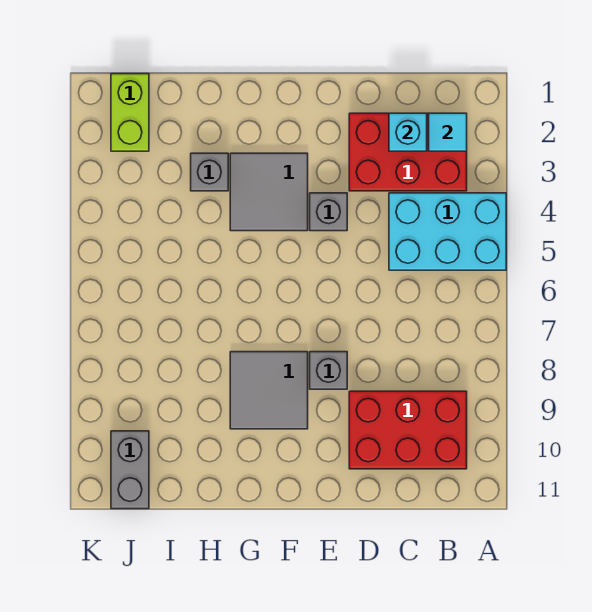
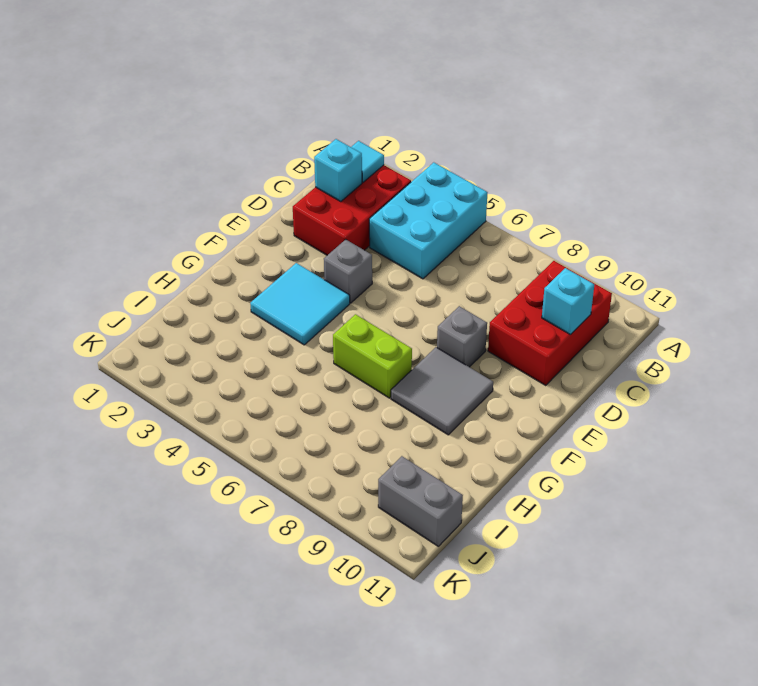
none -> cyan brick C10 level 2
grey tile F3:G4 level 1 -> cyan tile F3:G4 level 1
grey brick H3 level 1 -> none
lime brick J1:J2 level 1 -> lime brick G6:G7 level 1

